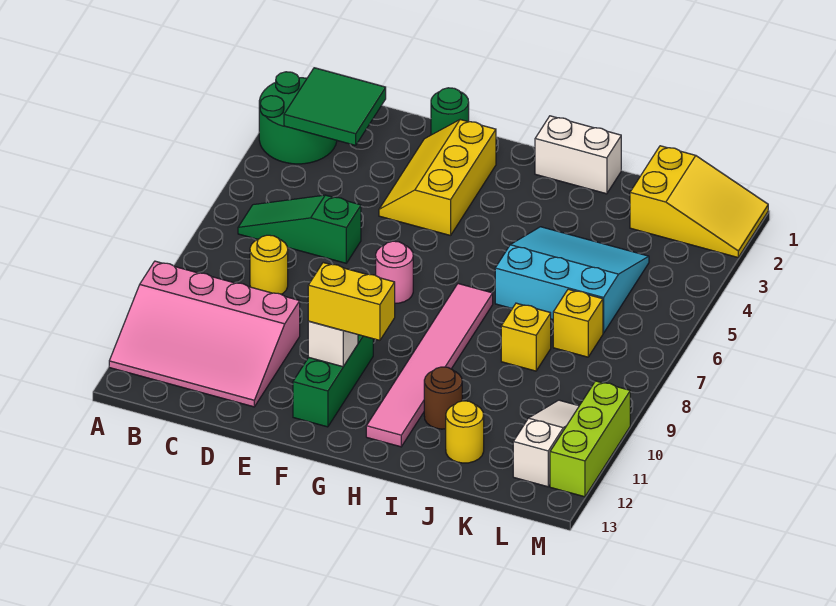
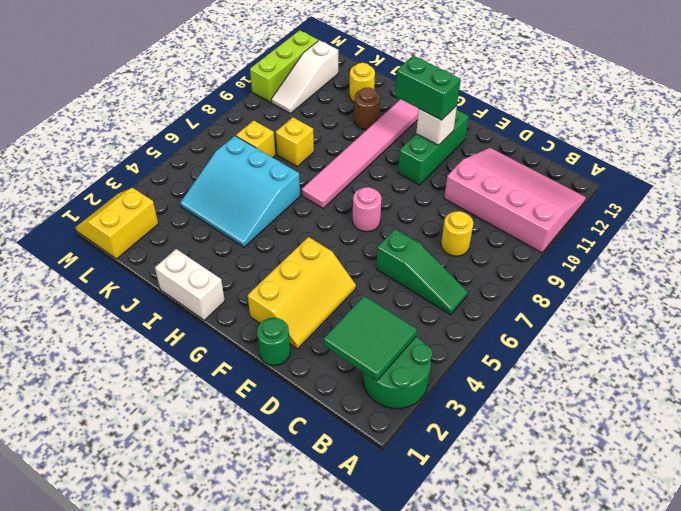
yellow brick F11:G11 level 3 -> green brick F11:G11 level 3
yellow slope K1:M2 level 1 top K -> yellow slope L1:M2 level 1 top L

